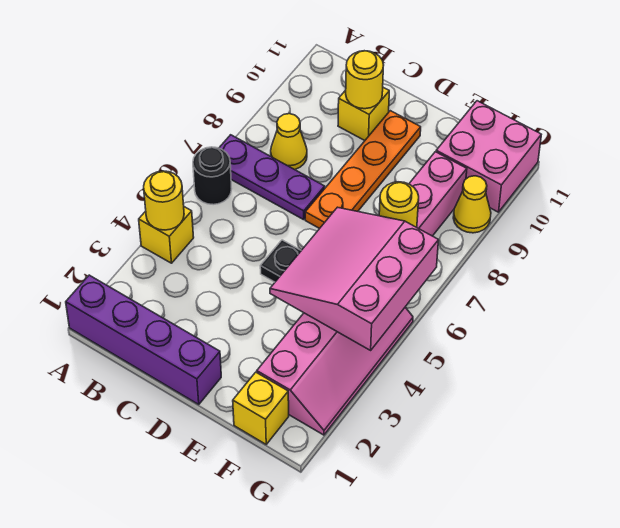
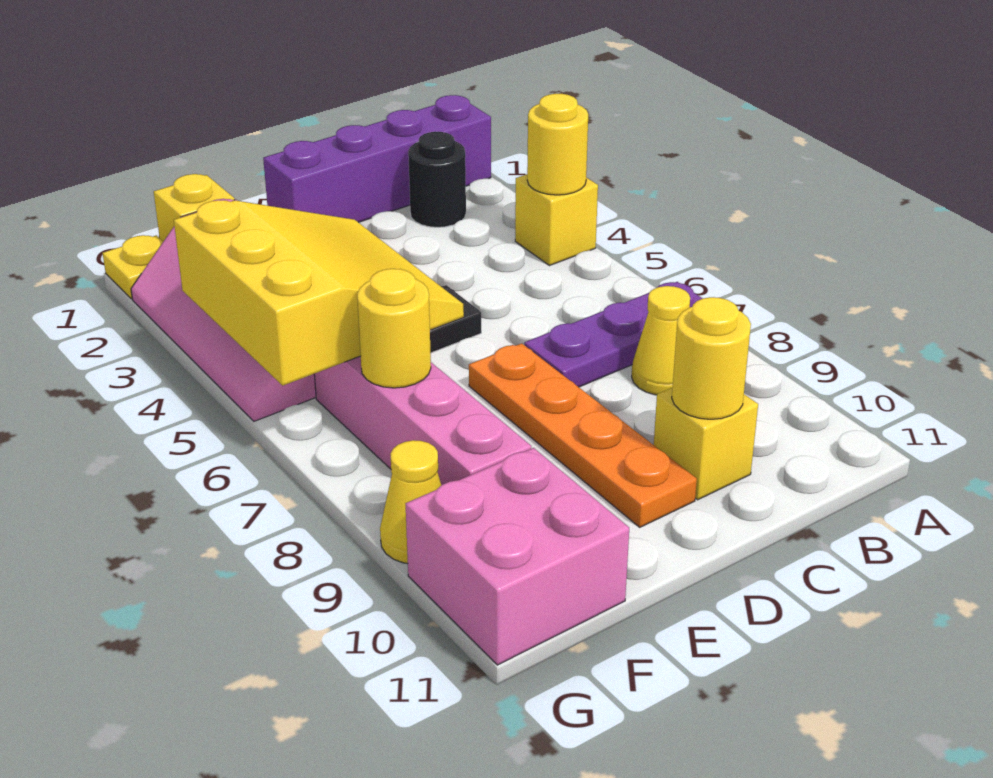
black round brick A6 level 1 -> black round brick B2 level 1
pink slope E4:G6 level 2 top G -> yellow slope E4:G6 level 2 top G
none -> yellow plate G1 level 1

